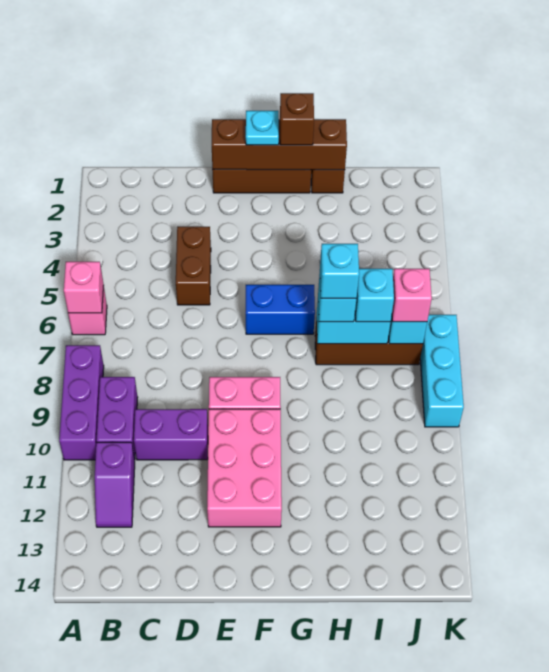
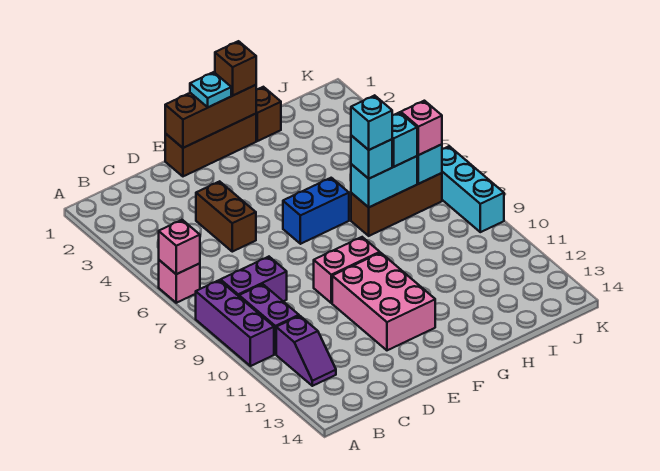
purple brick C10:D10 level 1 -> purple brick B8:C8 level 1
brown brick E1:H1 level 2 -> brown brick E1:G1 level 2

